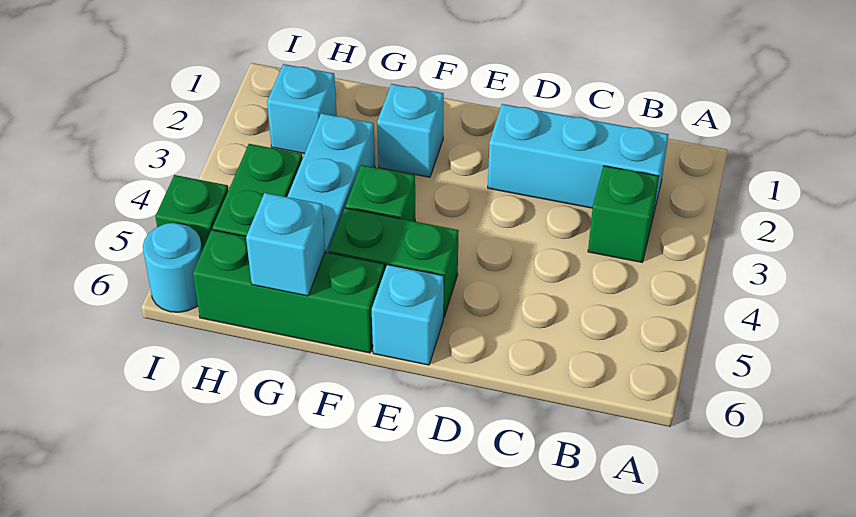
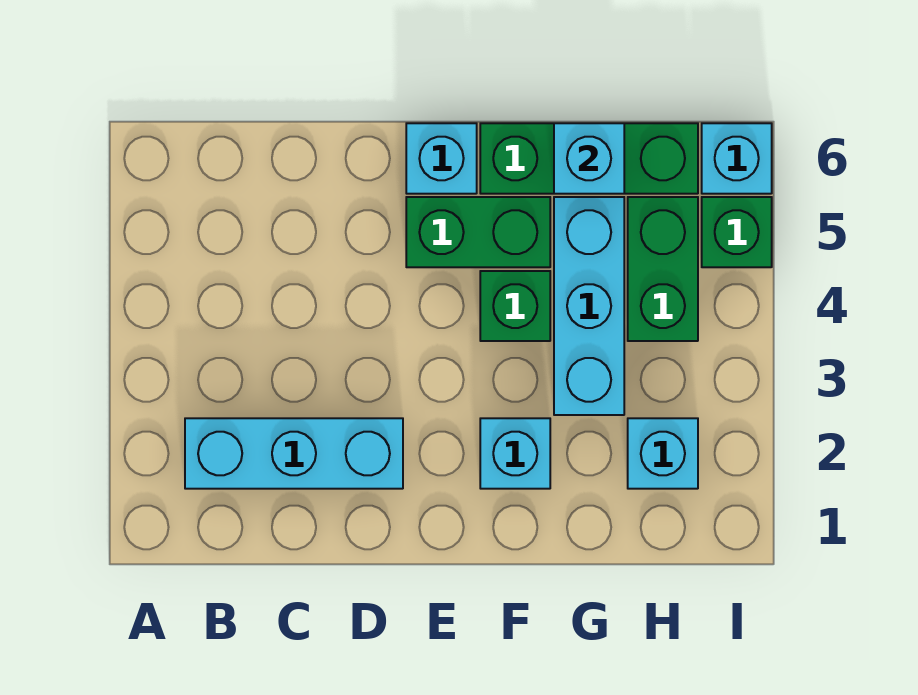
green brick B3 level 1 -> none
cyan round brick I6 level 1 -> cyan brick I6 level 1

